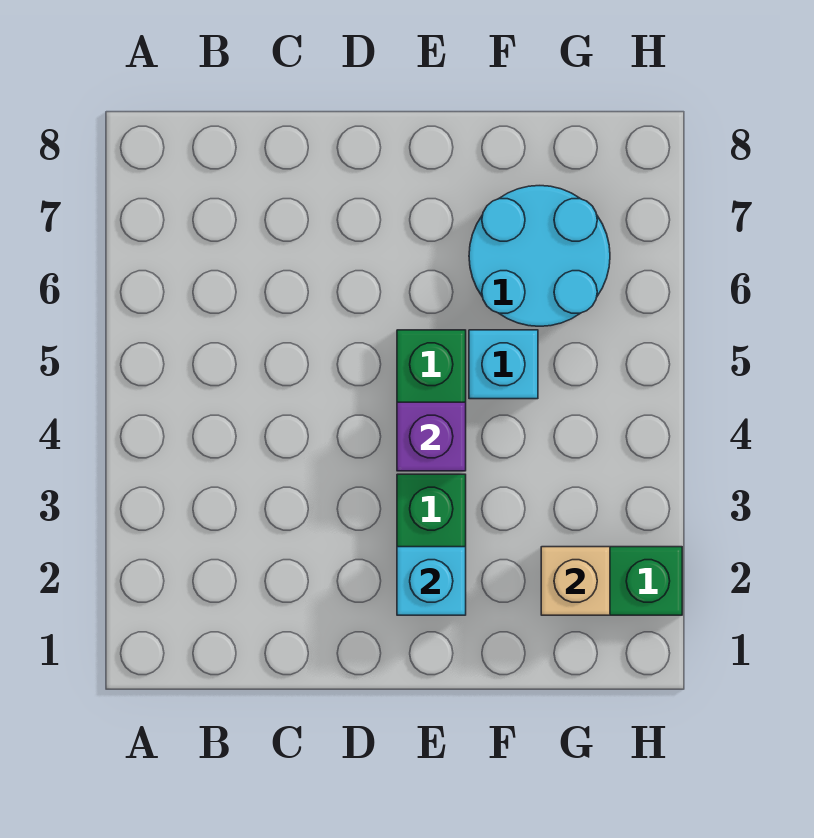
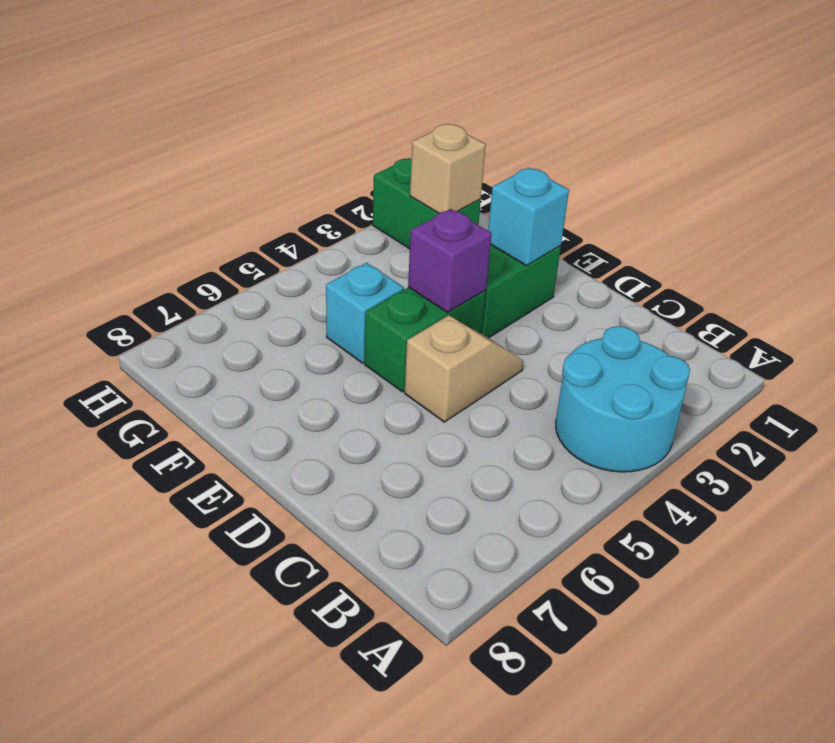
none -> tan slope D4:D5 level 1 top 5
cyan round brick F6:G7 level 1 -> cyan round brick A3:B4 level 1

